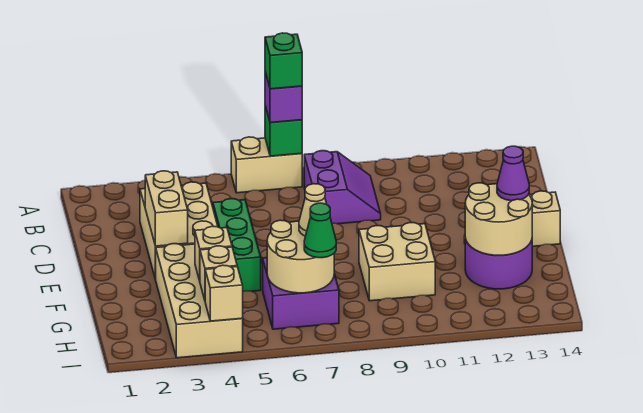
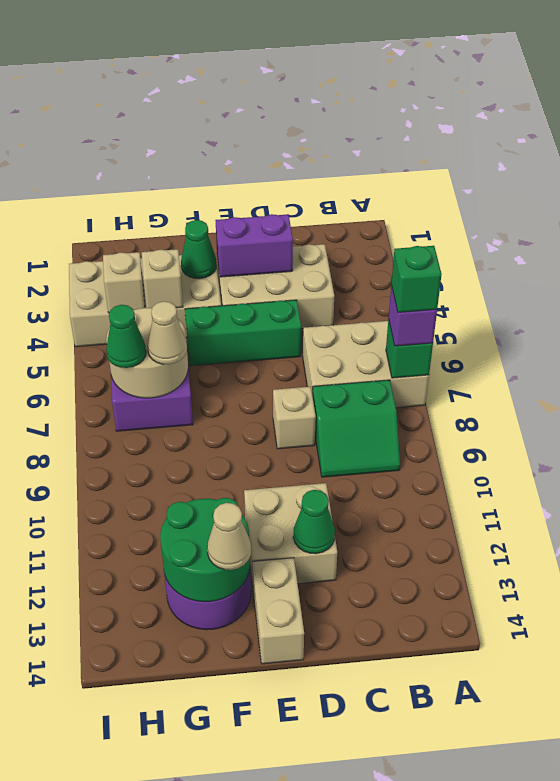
tan brick A6:A7 level 1 -> tan brick A6:C7 level 1
purple slope B8:C9 level 1 top 8 -> green slope B8:C9 level 1 top 8
tan brick D3:E3 level 2 -> purple brick D3:E3 level 2
none -> green cone D12 level 2
none -> green cone F3 level 2
tan brick F9:G10 level 1 -> tan brick D11:E12 level 1
tan round brick F12:G13 level 2 -> green round brick F12:G13 level 2
purple cone F13 level 3 -> tan cone F13 level 3
tan brick I4 level 2 -> tan brick D8 level 1

